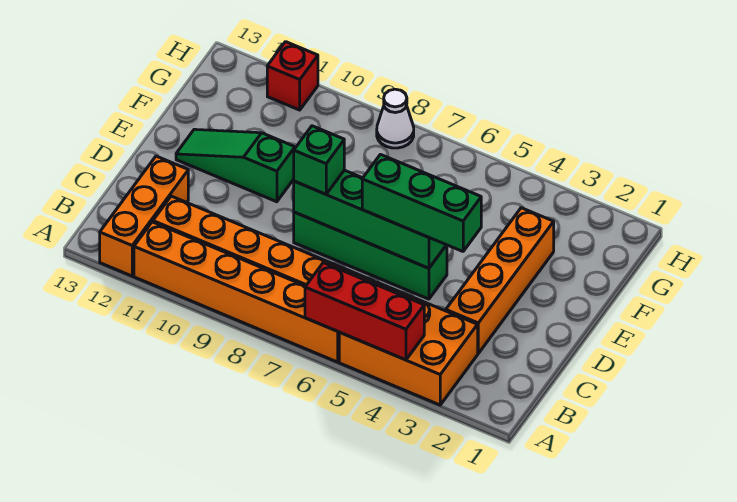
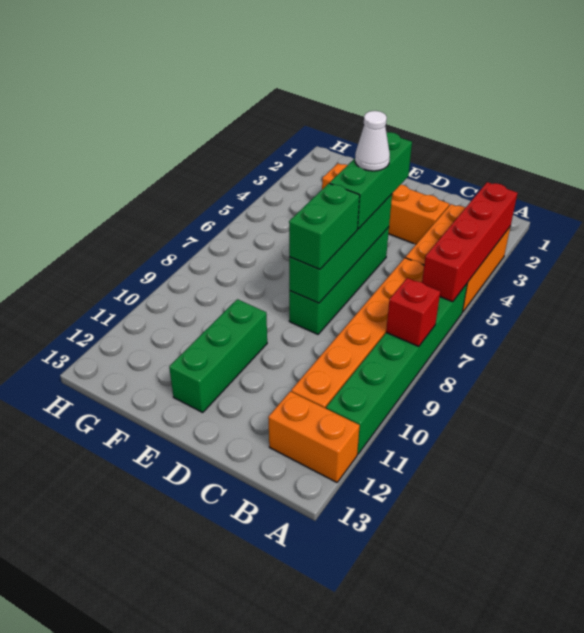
red brick A4:A6 level 2 -> red brick A3:A6 level 2
orange brick A6:A11 level 1 -> green brick A6:A11 level 1
orange brick A12:C12 level 1 -> orange brick A12:B12 level 1
green brick D8 level 3 -> green brick D7:D8 level 3
green slope E10:E12 level 1 top 10 -> green brick E10:E12 level 1
white cone H8 level 1 -> white cone D5 level 4
red brick H11 level 1 -> red brick A8 level 2

